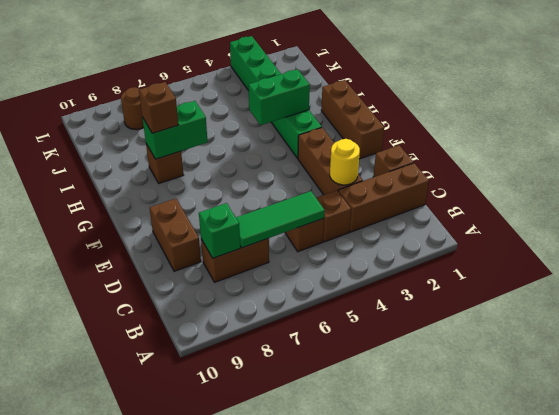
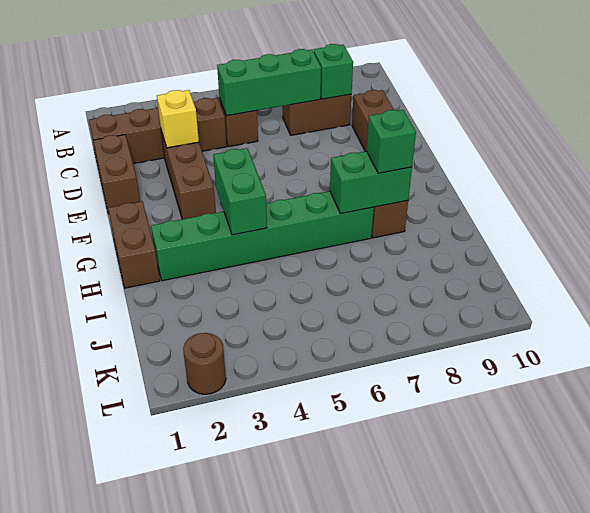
green tile C5:C7 level 2 -> green brick C5:C7 level 2
brown brick D1 level 1 -> brown brick D1:E1 level 1
yellow round brick D3 level 2 -> yellow brick D3 level 2
brown brick F1:H1 level 1 -> brown brick G1:H1 level 1
green brick G3:L3 level 1 -> green brick H2:H7 level 1
green brick H3:H4 level 2 -> green brick G4:H4 level 2
brown brick H8 level 3 -> green brick H8 level 3
brown round brick K8 level 1 -> brown round brick L2 level 1

